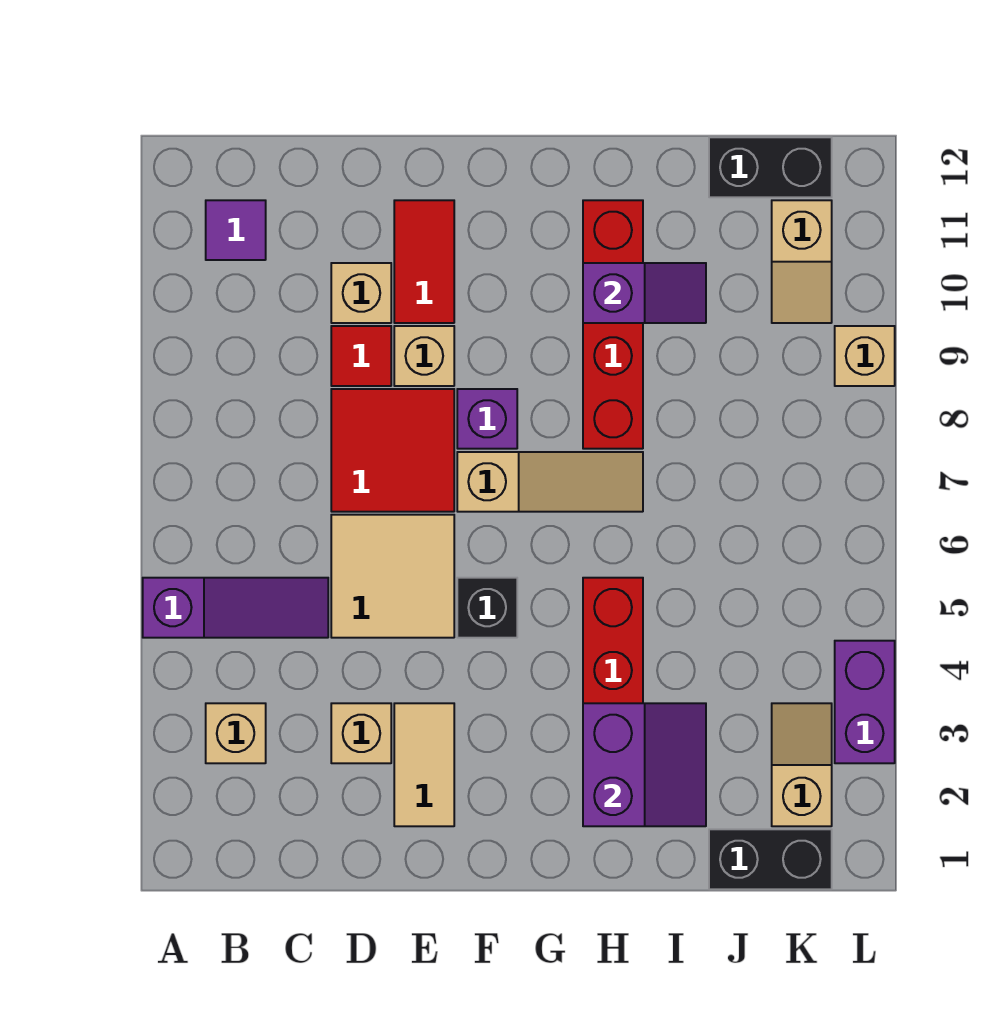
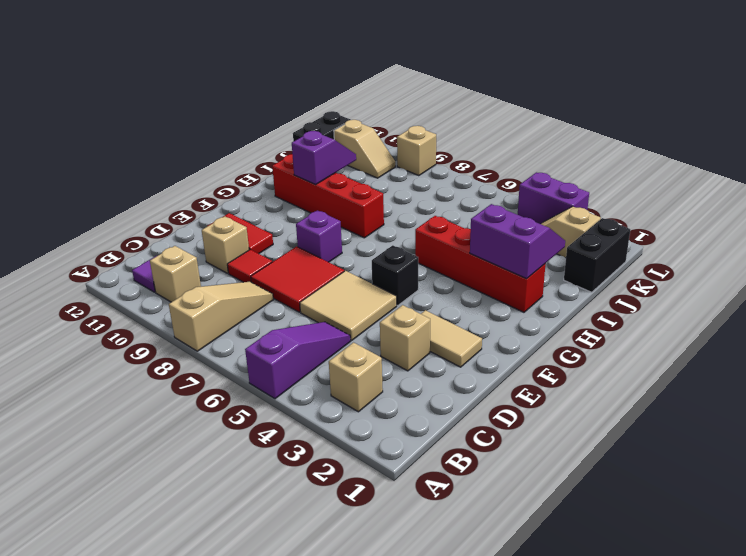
tan brick E9 level 1 -> tan brick B10 level 1
tan slope F7:H7 level 1 top F -> tan slope A8:C8 level 1 top A

